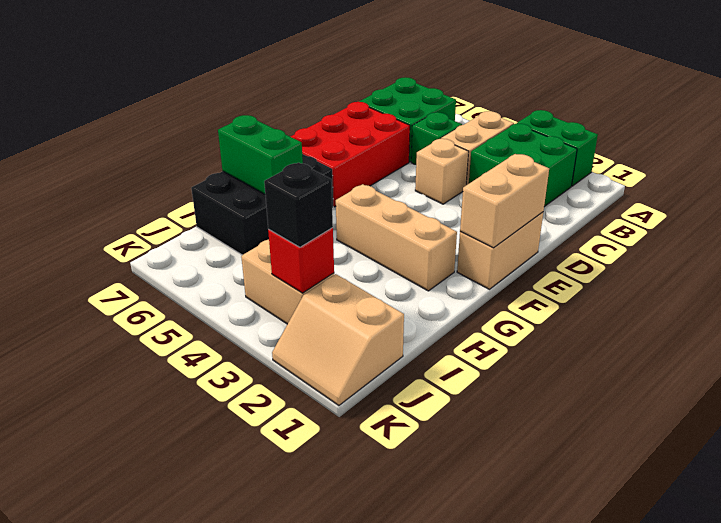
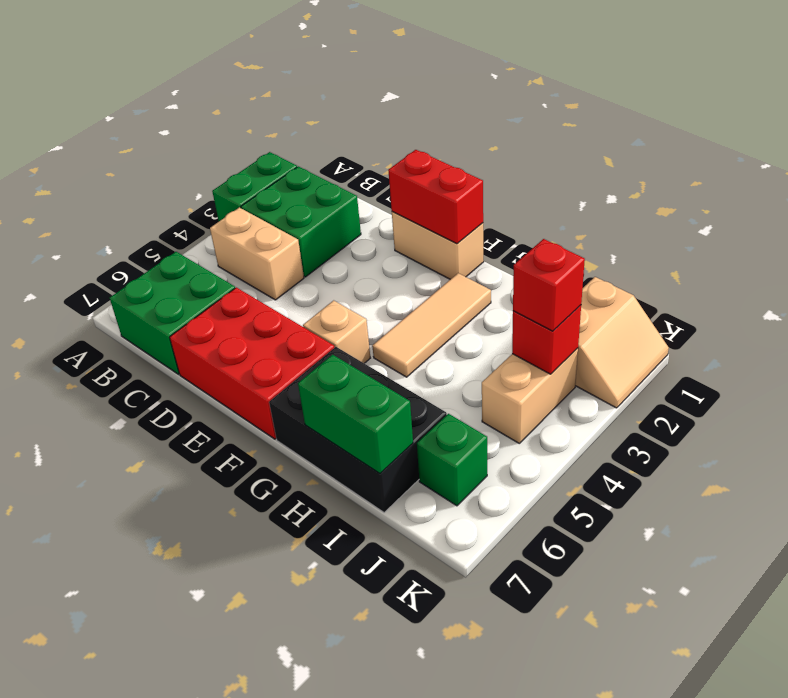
green brick C5 level 1 -> green brick J6 level 1
tan brick D4 level 1 -> tan brick F5 level 1
tan brick E1:F1 level 2 -> red brick E1:F1 level 2
tan brick G2:G4 level 1 -> tan tile G2:G4 level 1
green brick H6:H7 level 2 -> green brick H7:I7 level 2
black brick J3 level 3 -> red brick J3 level 3

